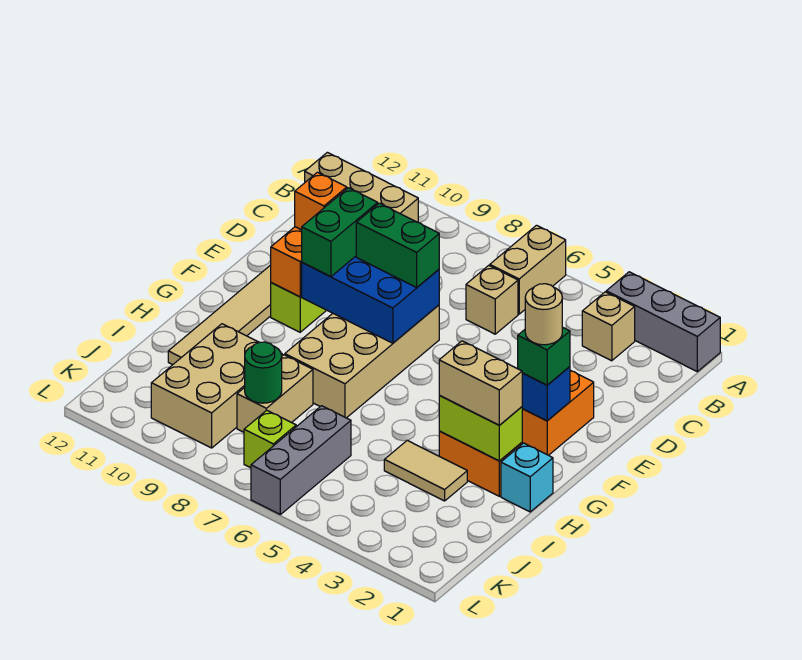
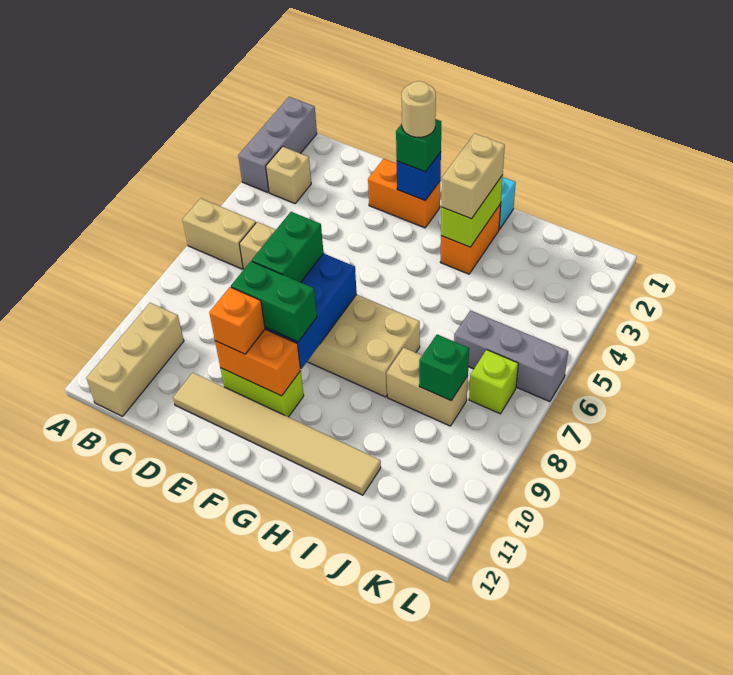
tan tile I3:I4 level 1 -> none
tan brick I9:K10 level 1 -> none
green round brick J8 level 2 -> green brick J8 level 2

